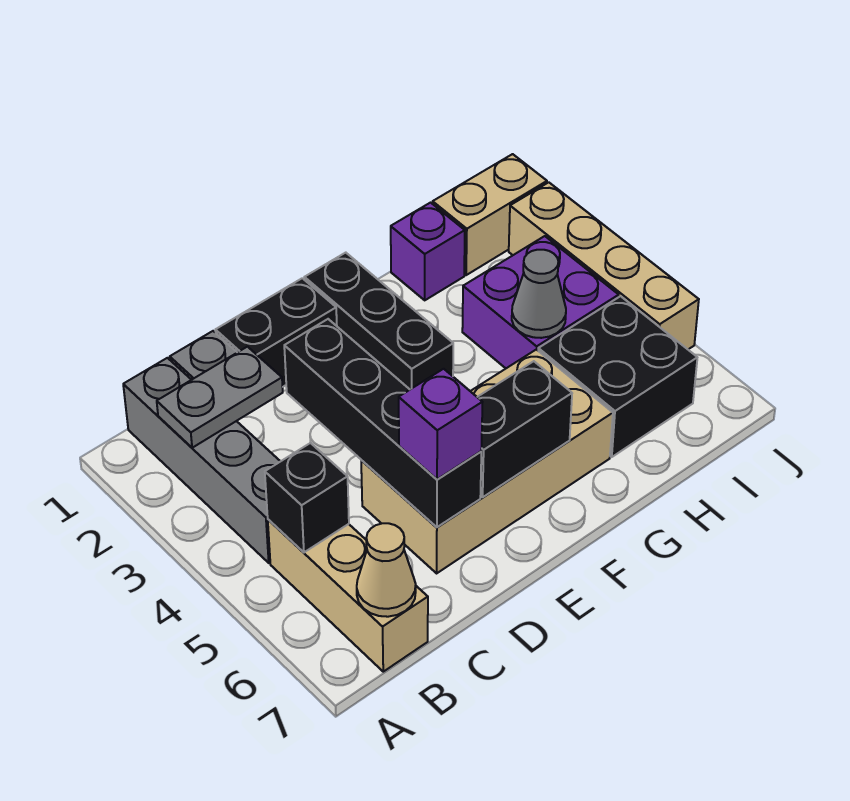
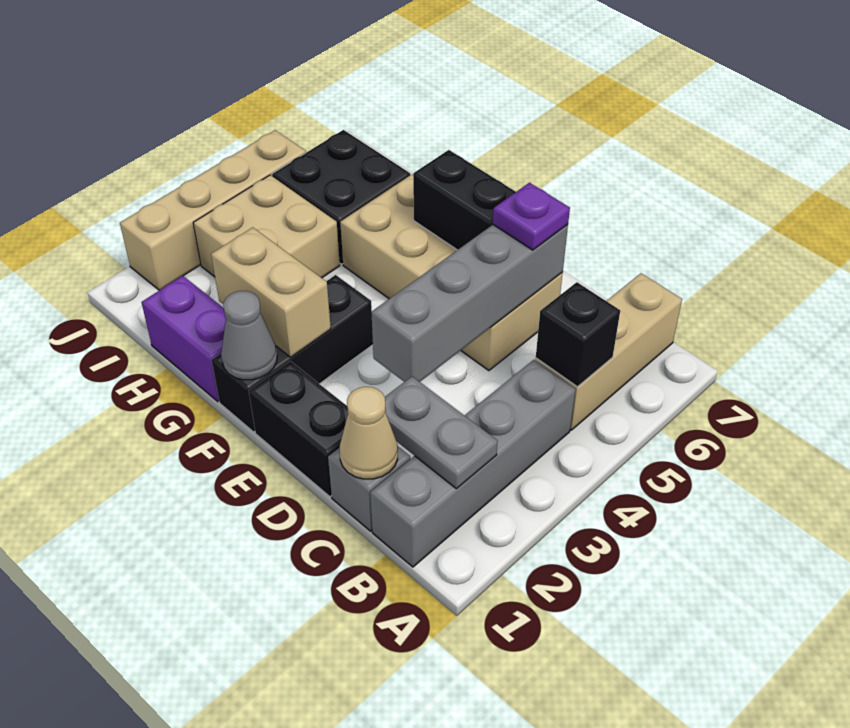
tan cone B7 level 2 -> tan cone C1 level 2
black brick D3:D6 level 2 -> grey brick D3:D6 level 2
purple brick D6 level 3 -> purple plate D6 level 3
purple brick H1 level 1 -> purple brick G1:H1 level 1
purple brick H3:I4 level 1 -> tan brick H3:I4 level 1
grey cone H4 level 2 -> grey cone F1 level 2
tan brick I1:J1 level 1 -> tan brick F2:G2 level 2

